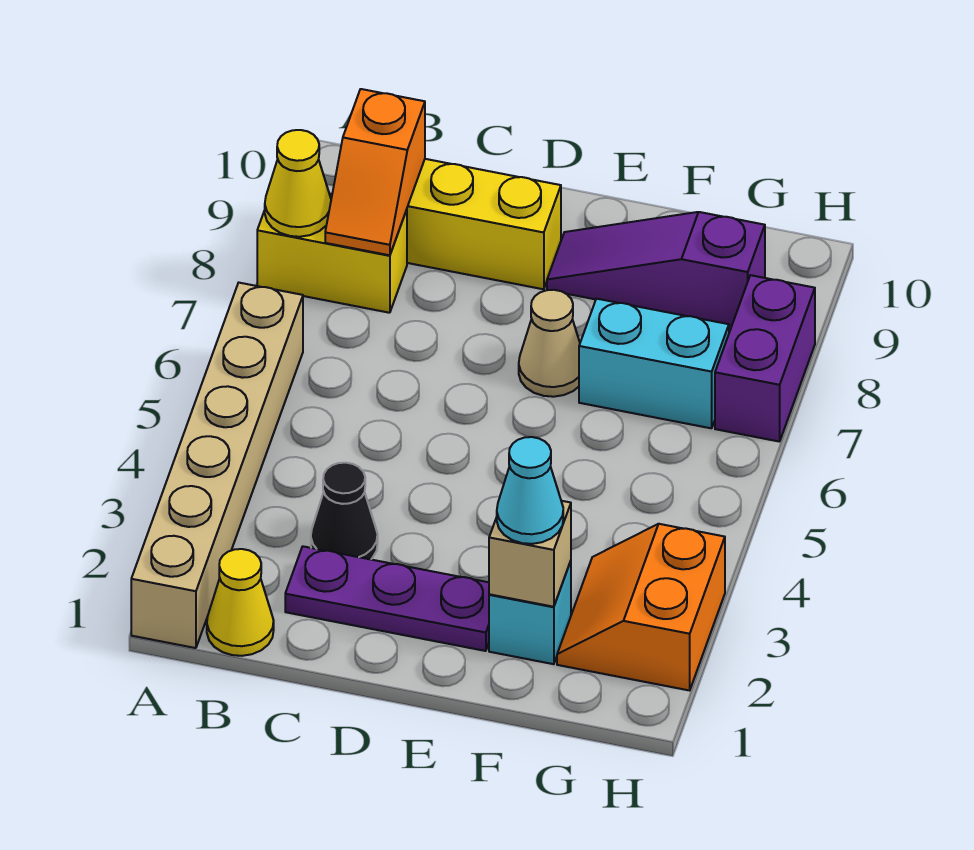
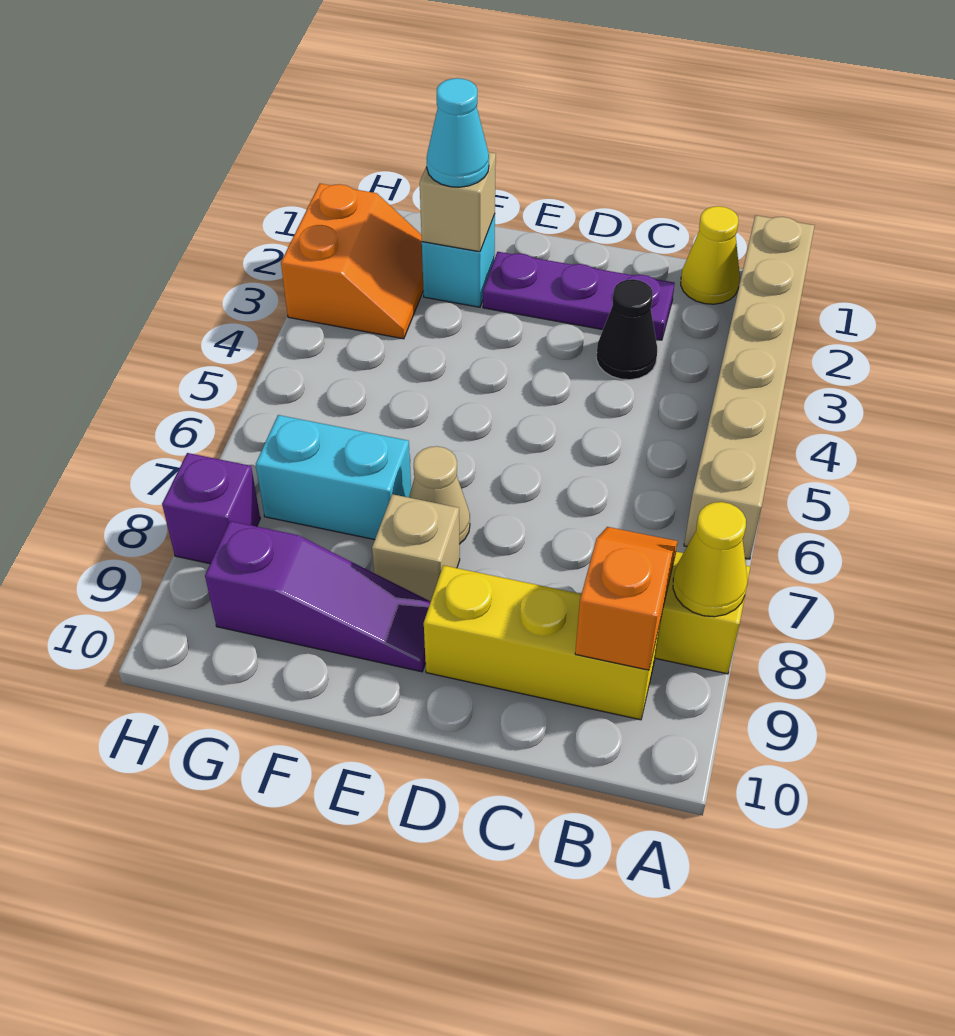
none -> tan brick E8 level 1
purple brick H7:H8 level 1 -> purple brick H8 level 1

